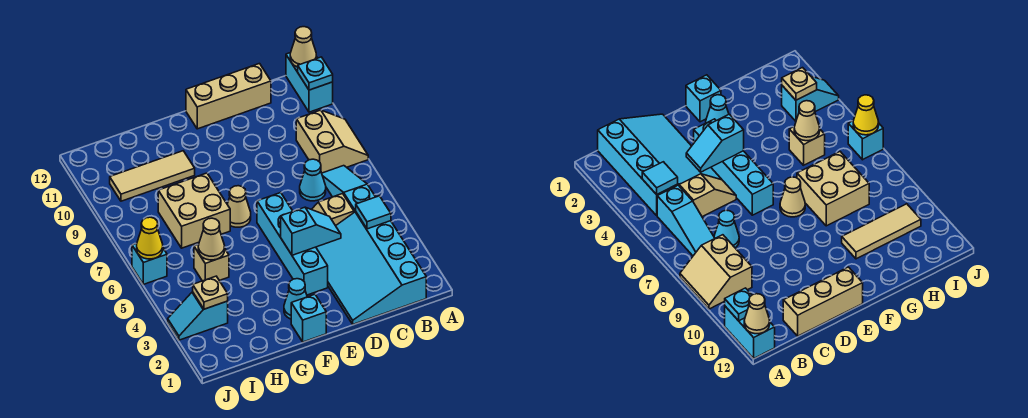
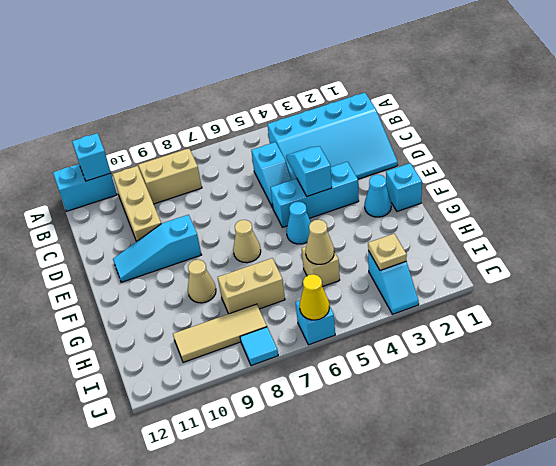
cyan plate A11 level 2 -> cyan brick A11 level 2
tan cone A12 level 2 -> tan cone G9 level 1
cyan tile B4 level 2 -> cyan tile J8 level 1
cyan slope B5:B7 level 1 top 5 -> cyan slope E9:E11 level 1 top 9
tan slope C5:D5 level 1 top C -> cyan slope C5:D5 level 1 top C
cyan cone C7 level 1 -> cyan cone F5 level 1
tan brick C12:E12 level 1 -> tan brick B10:D10 level 1
cyan brick E3:E6 level 1 -> cyan brick E3:E5 level 1
tan brick G7:H8 level 1 -> tan brick H7:H8 level 1
tan tile G10:I10 level 1 -> tan tile I8:I10 level 1

